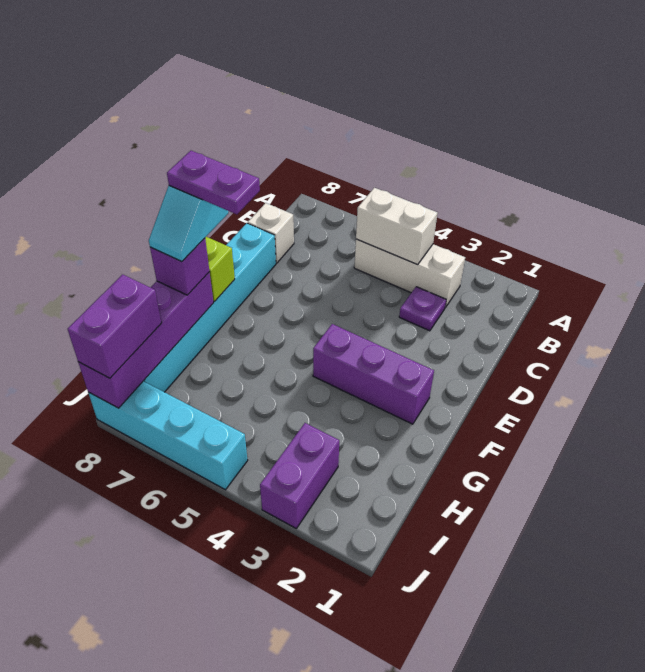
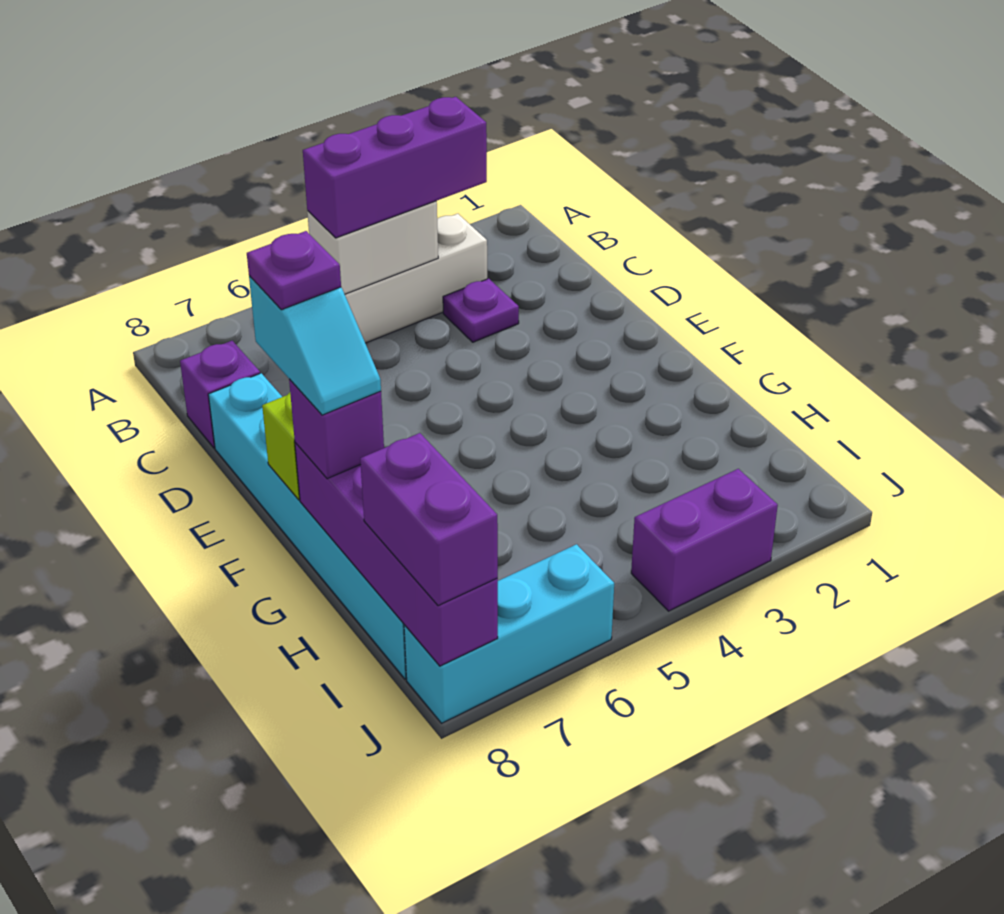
white brick C8 level 1 -> purple brick C8 level 1
purple brick F2:F4 level 1 -> purple brick B3:B5 level 3
purple plate F7:F8 level 5 -> purple plate F8 level 5
purple brick I3:J3 level 1 -> purple brick J3:J4 level 1
cyan brick J5:J8 level 1 -> cyan brick J6:J8 level 1

